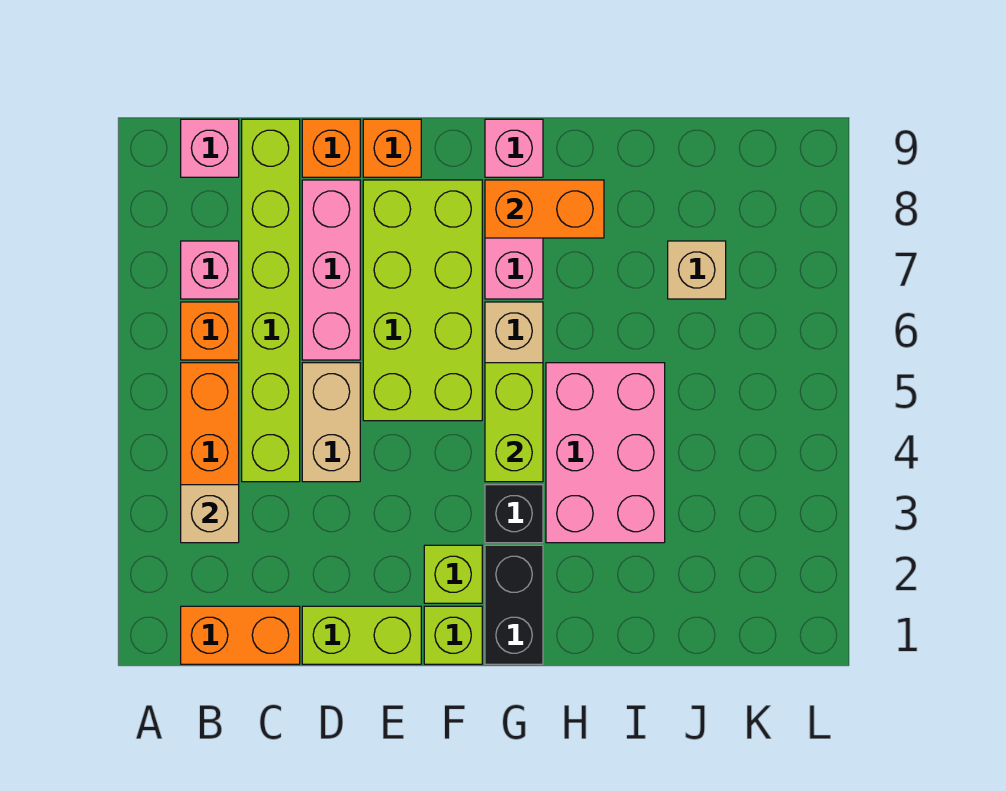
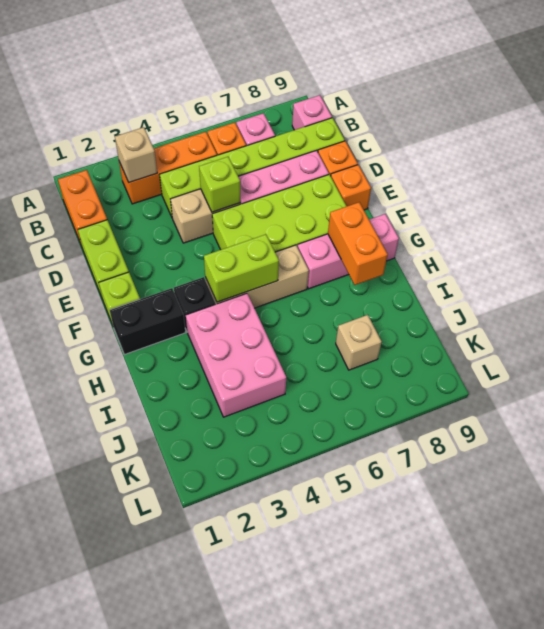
lime brick F2 level 1 -> lime brick D5 level 2
pink brick H3:I5 level 1 -> pink brick H3:J4 level 1

